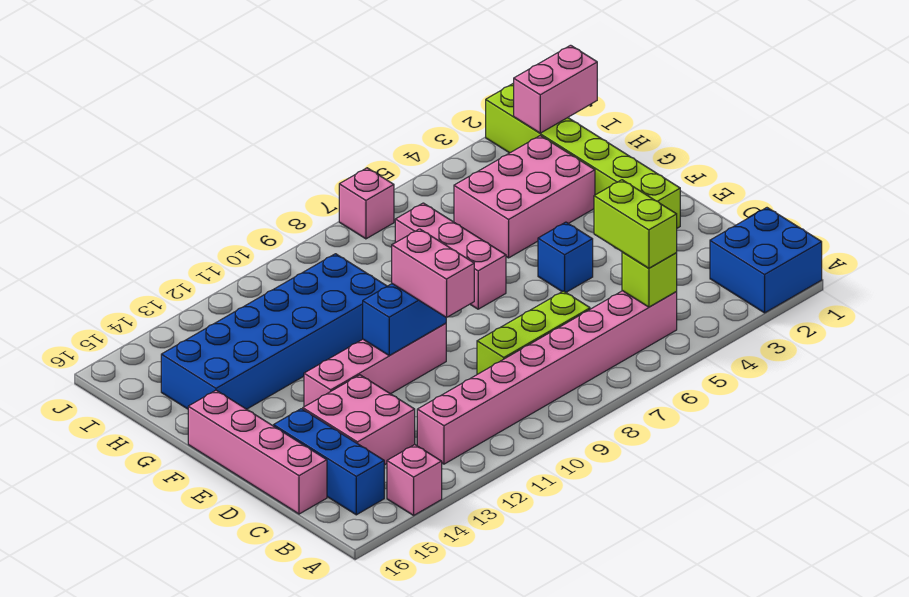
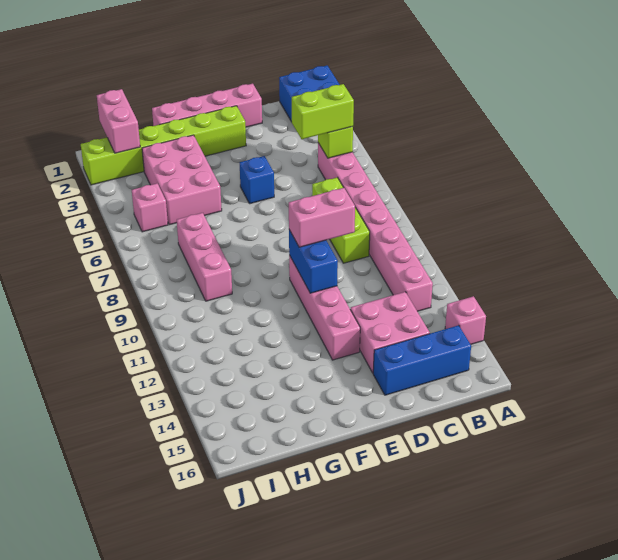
pink brick C16:F16 level 1 -> pink brick D1:G1 level 1
pink brick F7:H7 level 1 -> pink brick H7:H9 level 1
blue brick G10:H15 level 1 -> none
pink brick J7 level 1 -> pink brick I5 level 1

